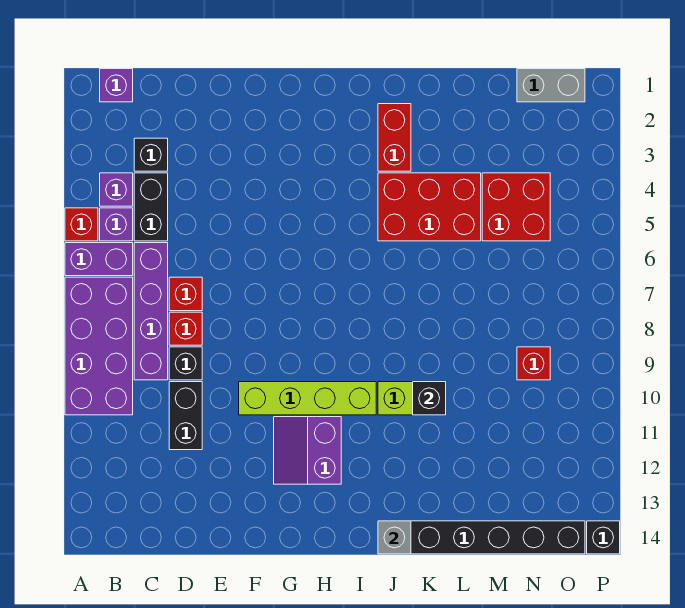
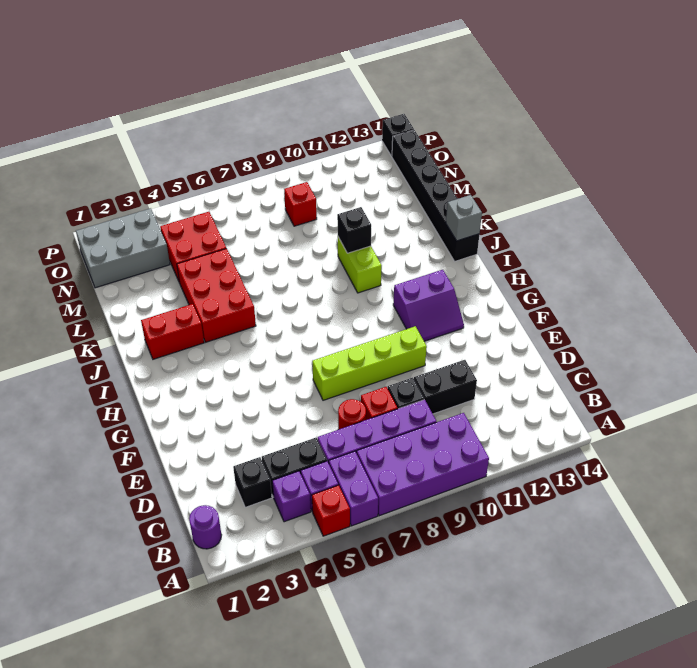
purple brick B1 level 1 -> purple round brick B1 level 1
red brick D7 level 1 -> red round brick D7 level 1
lime brick F10:I10 level 1 -> lime brick F7:F10 level 1
grey brick N1:O1 level 1 -> grey brick N1:O3 level 1

